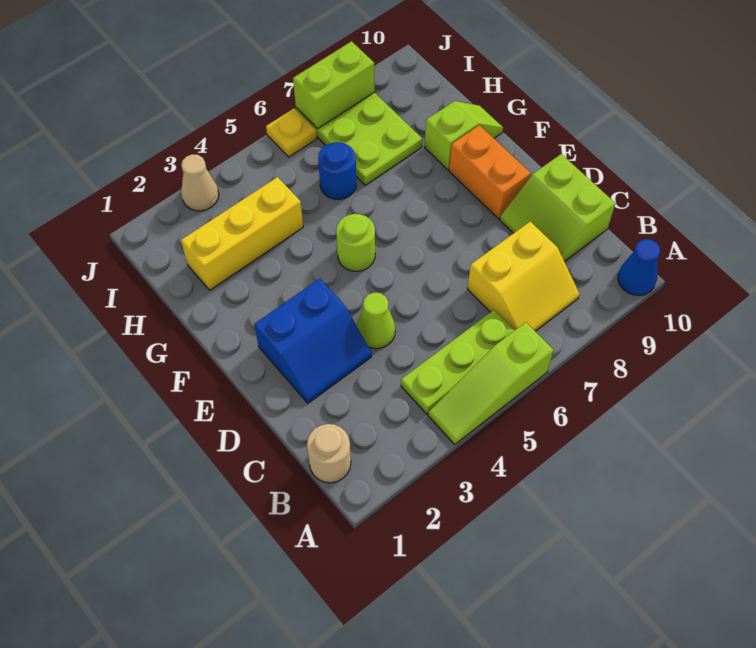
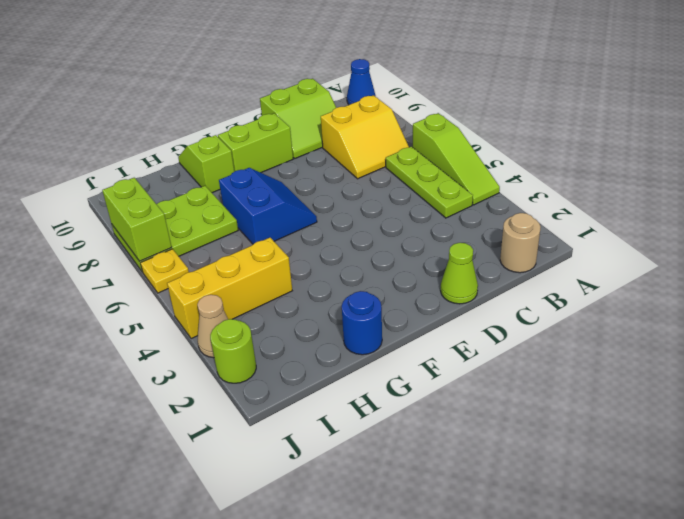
yellow slope B7:C8 level 1 top C -> yellow slope B7:C8 level 1 top 8
blue slope D2:E3 level 1 top E -> blue slope F6:G7 level 1 top G
lime cone D4 level 1 -> lime cone D1 level 1
orange brick E9:F9 level 1 -> lime brick E9:F9 level 1
lime round brick F5 level 1 -> lime round brick J2 level 1
yellow brick H2:H4 level 1 -> yellow brick H4:J4 level 1
blue round brick H6 level 1 -> blue round brick G1 level 1

